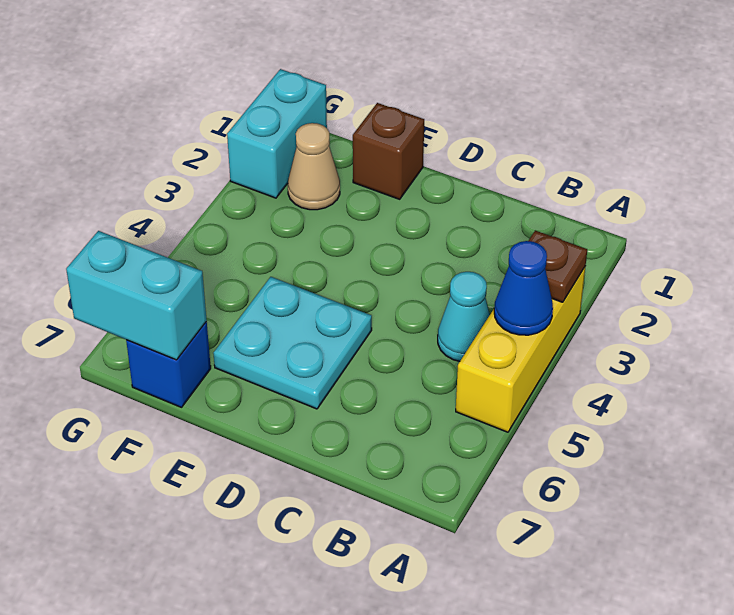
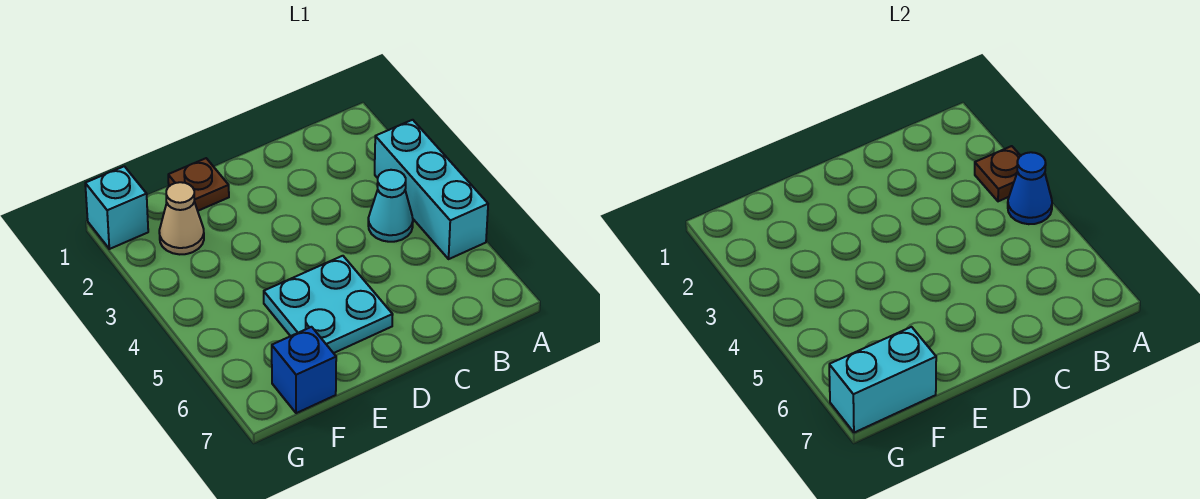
yellow brick A3:A5 level 1 -> cyan brick A3:A5 level 1
brown brick E1 level 1 -> brown plate E1 level 1
cyan brick G1:G2 level 1 -> cyan brick G1 level 1

